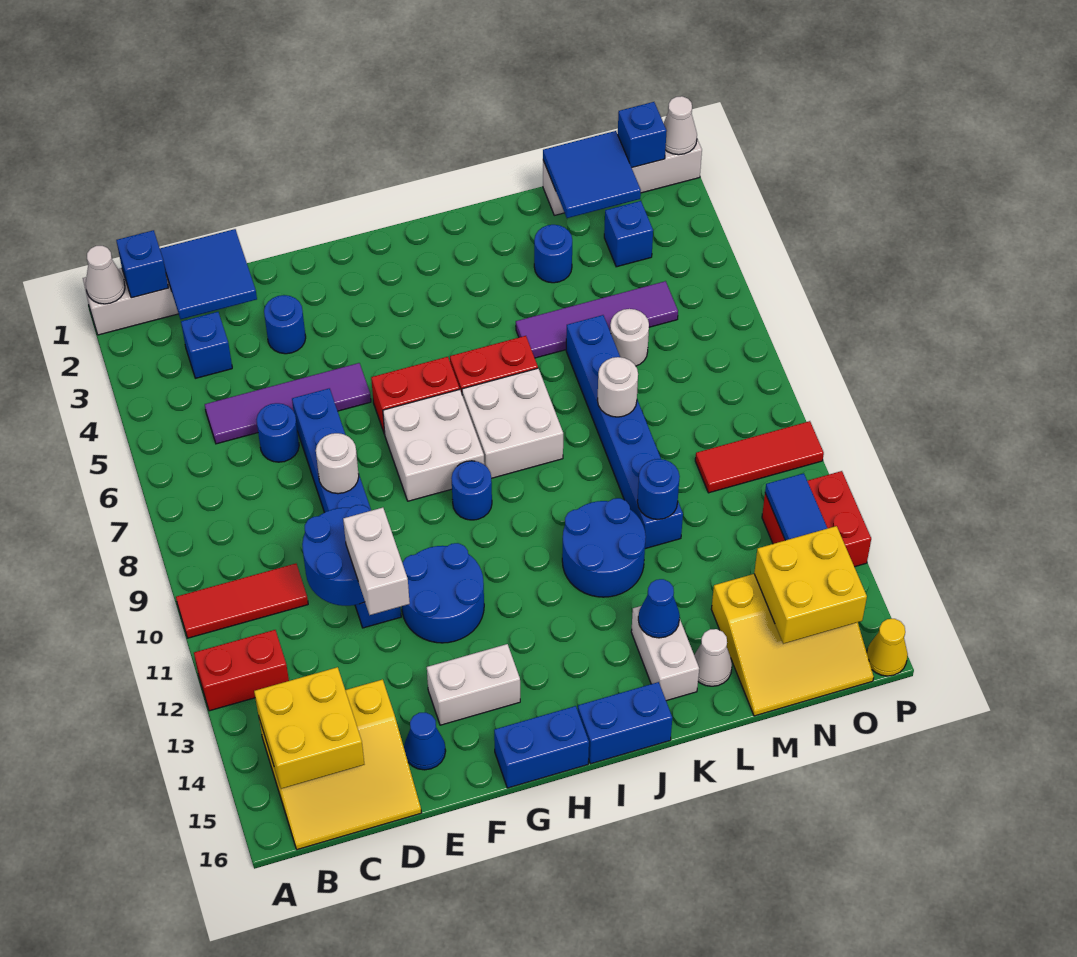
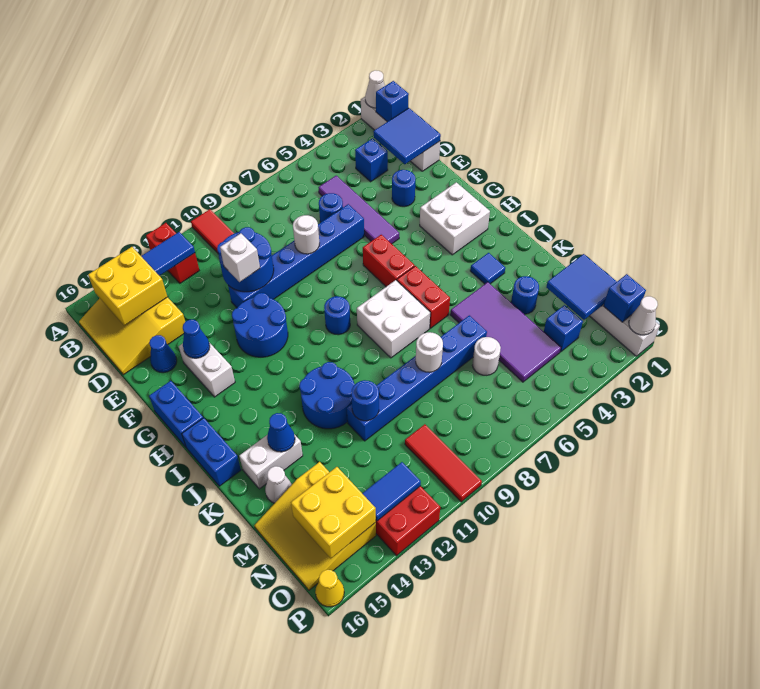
none -> blue tile B12:B13 level 2
white brick E11:E12 level 3 -> white brick E11 level 3
none -> blue cone F14 level 2
white brick G7:H8 level 1 -> white brick G2:H3 level 1
none -> blue tile J3 level 1
purple tile K5:N5 level 1 -> purple tile K4:N5 level 1

